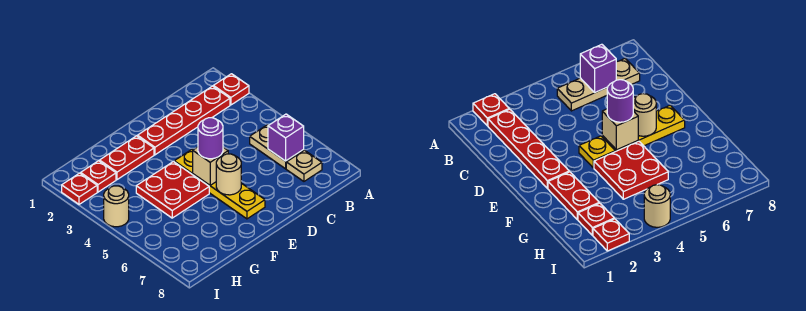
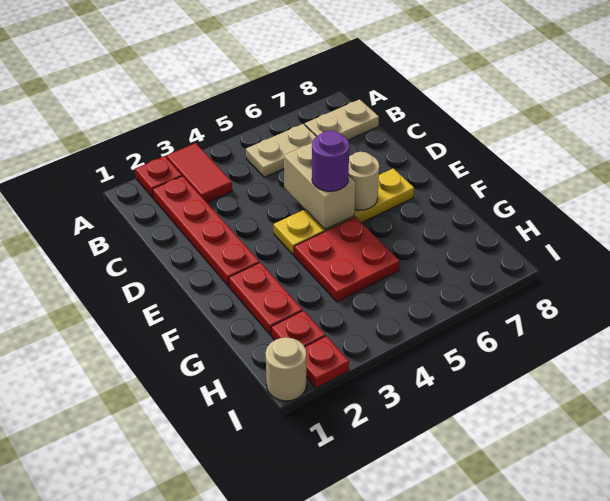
none -> red tile A3:B3 level 1
purple brick B6 level 2 -> none
tan plate B7 level 1 -> tan plate B7:B8 level 1
tan brick E5 level 2 -> tan brick D5:E5 level 2
tan round brick I4 level 1 -> tan round brick I1 level 1

